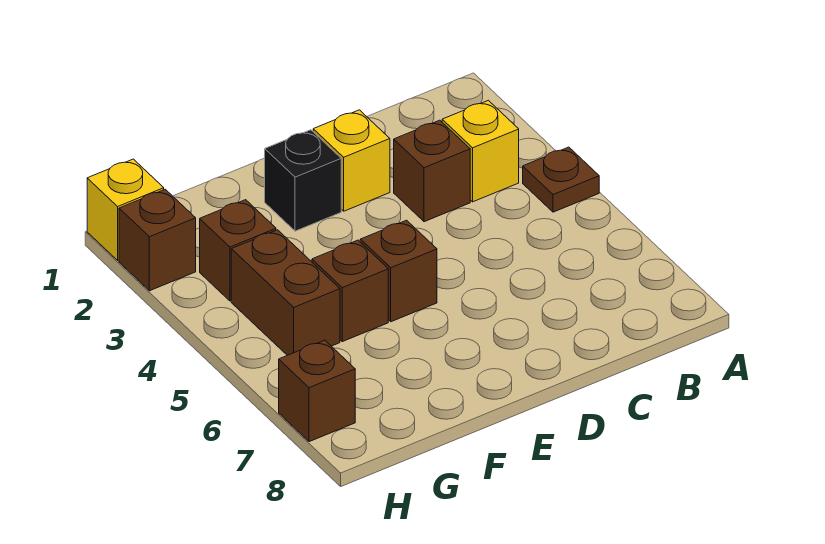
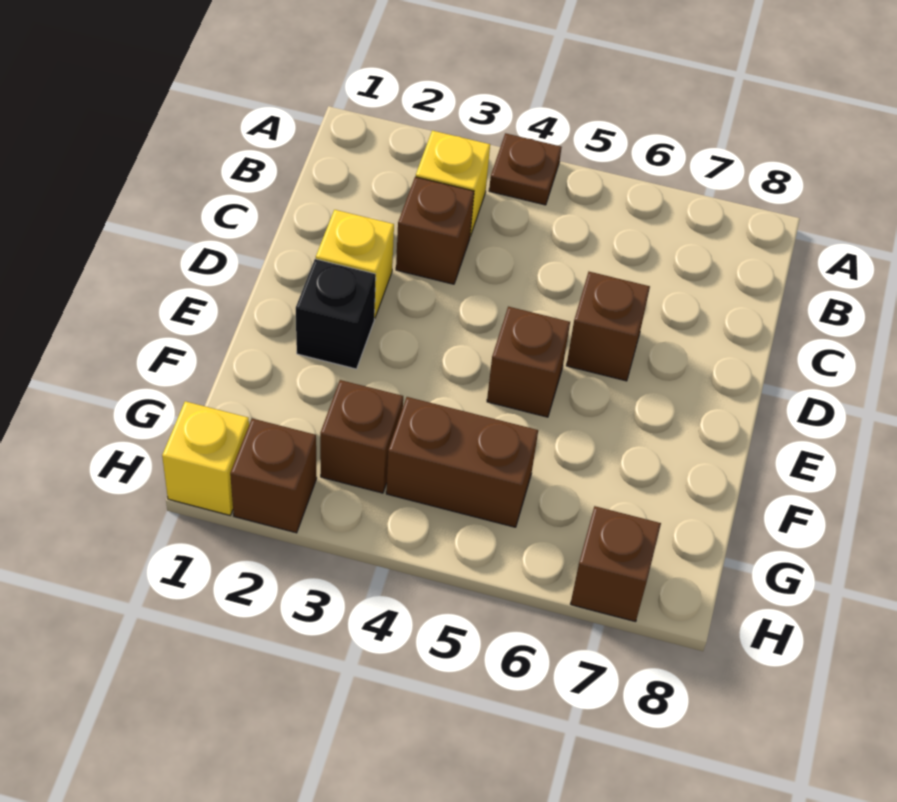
brown brick F5 level 1 -> brown brick D6 level 1

